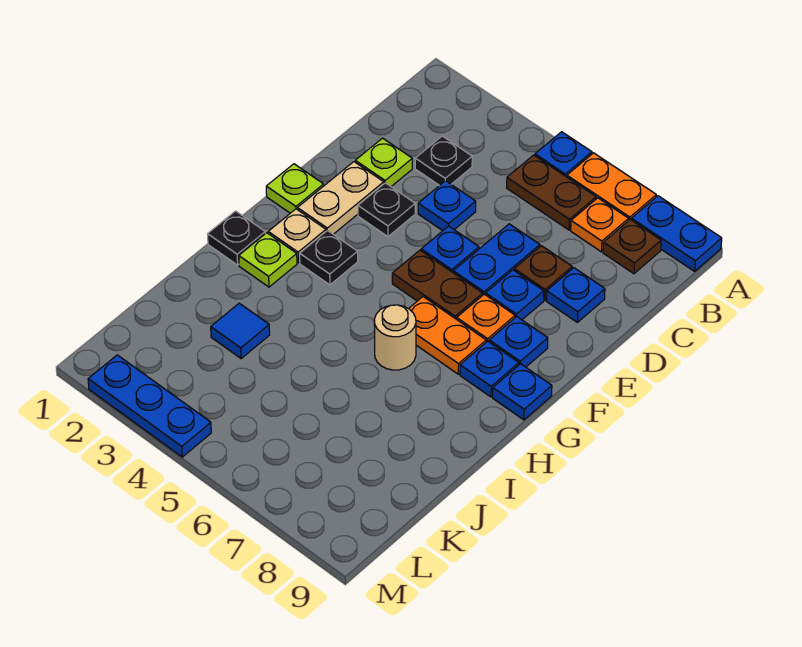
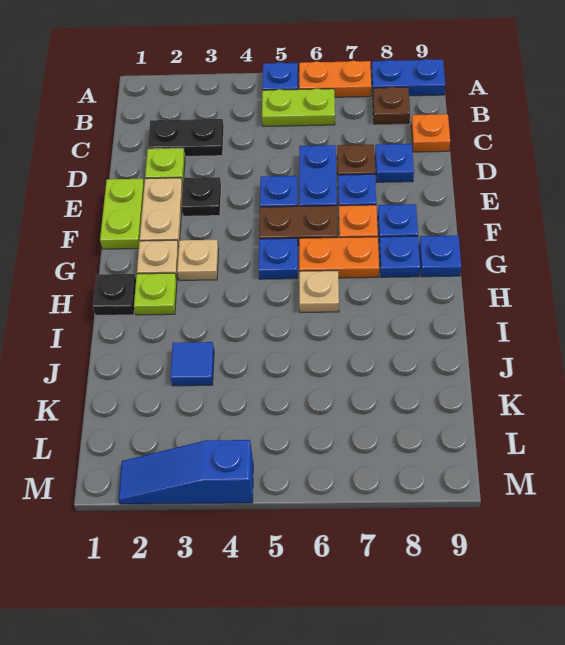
brown plate B5:B6 level 1 -> lime plate B5:B6 level 1
orange plate B7 level 1 -> orange plate C9 level 1
black plate C3 level 1 -> black plate C2:C3 level 1
blue plate D4 level 1 -> blue plate G5 level 1
lime plate F1 level 1 -> lime plate E1:F1 level 1
black plate G3 level 1 -> tan plate G3 level 1
tan round brick H6 level 1 -> tan plate H6 level 1
blue plate M2:M4 level 1 -> blue slope M2:M4 level 1 top 4

